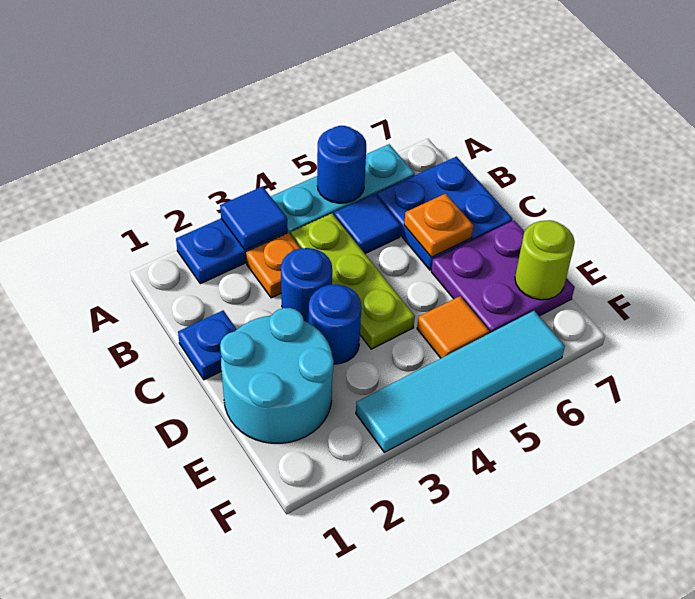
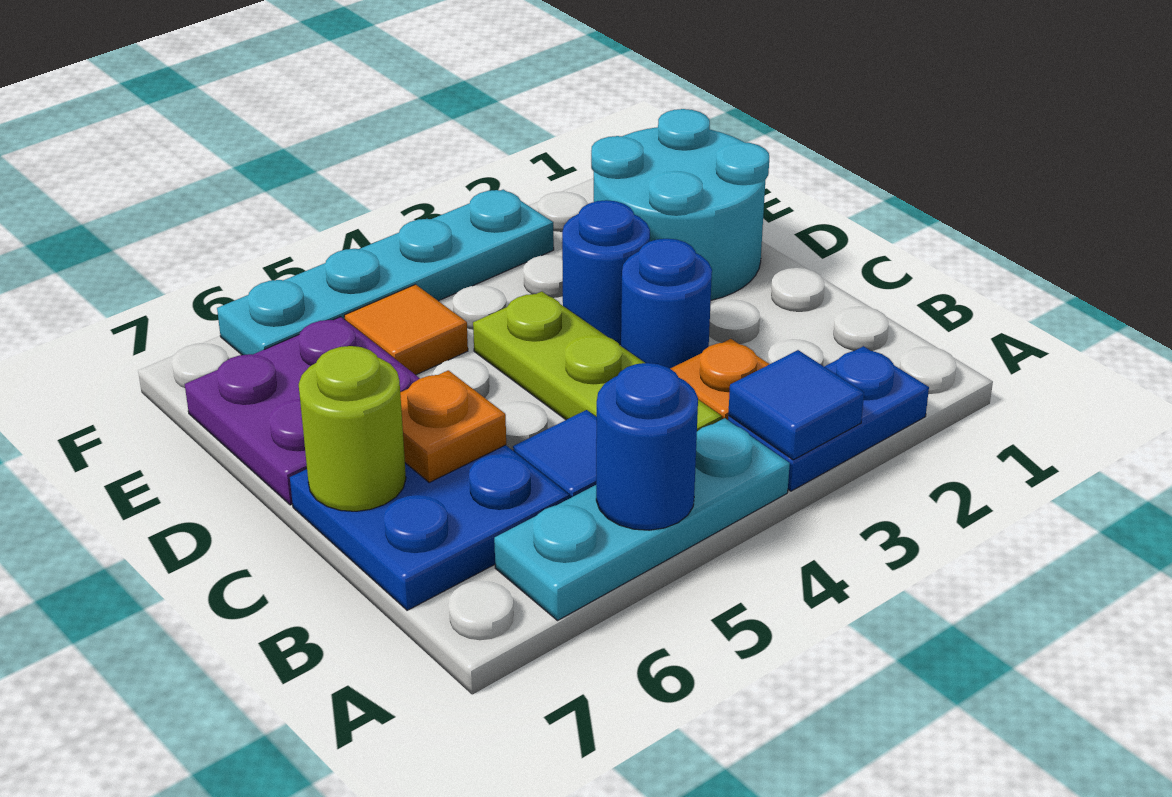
blue plate C1 level 1 -> none
lime round brick E7 level 2 -> lime round brick C7 level 2
cyan tile F3:F6 level 1 -> cyan plate F3:F6 level 1

